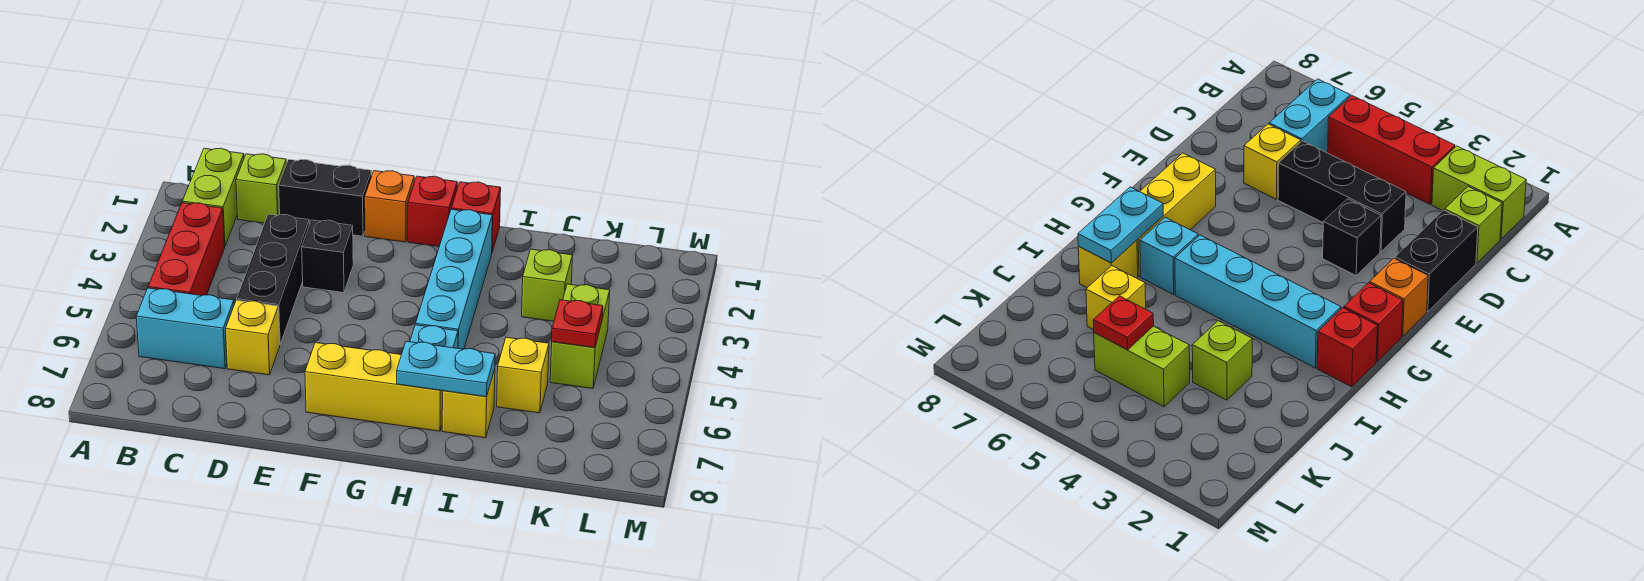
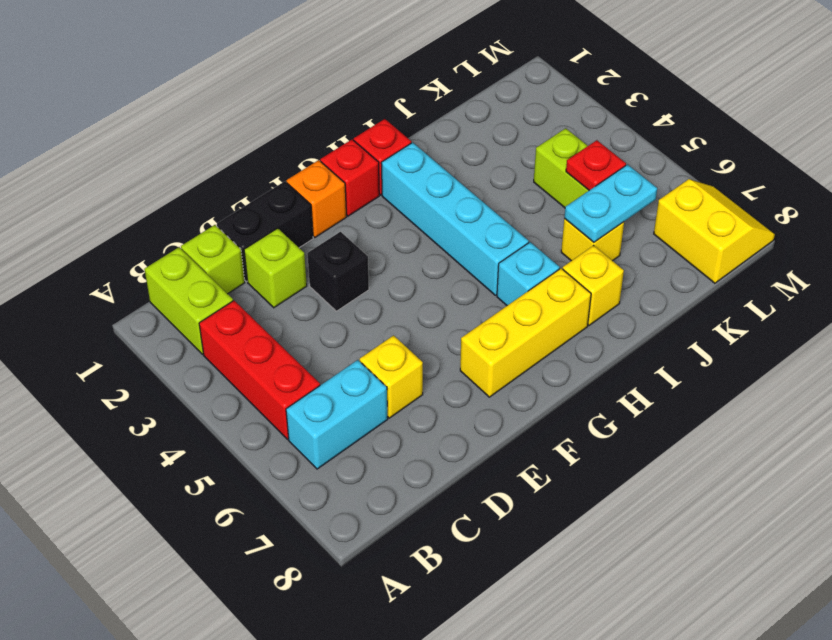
black brick D3:D5 level 1 -> none
cyan plate H7:I7 level 2 -> cyan plate J6:K6 level 2
lime brick J3 level 1 -> lime brick D2 level 1
none -> yellow slope L7:M8 level 1 top L

